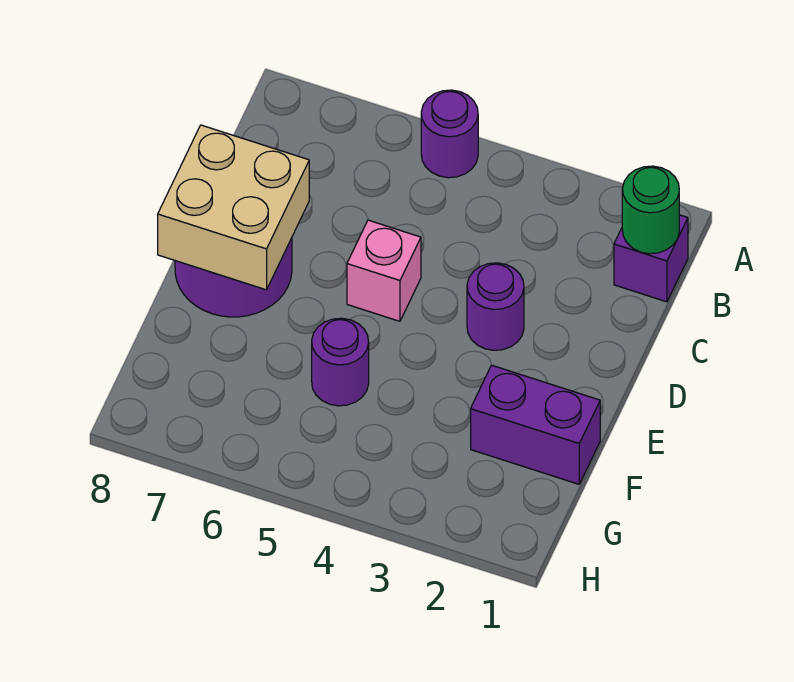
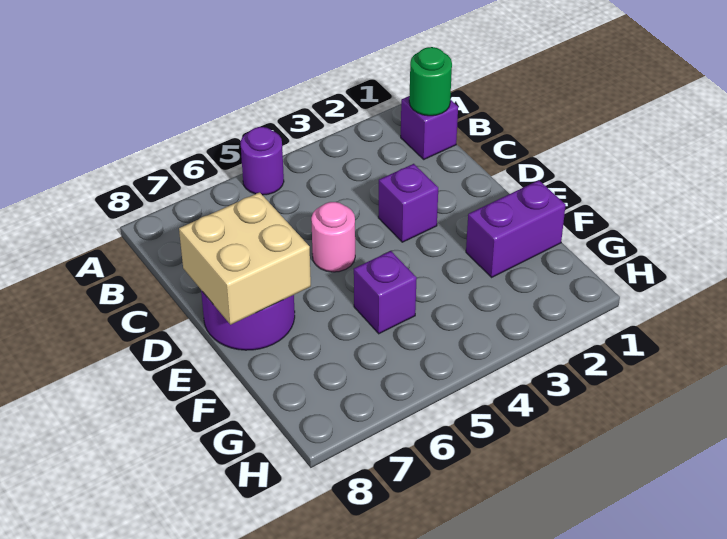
purple round brick D3 level 1 -> purple brick D3 level 1
pink brick D5 level 1 -> pink round brick D5 level 1
purple round brick F5 level 1 -> purple brick F5 level 1

